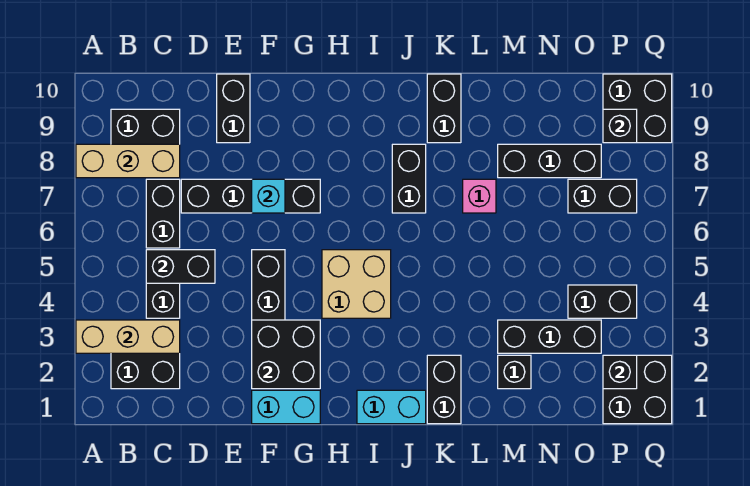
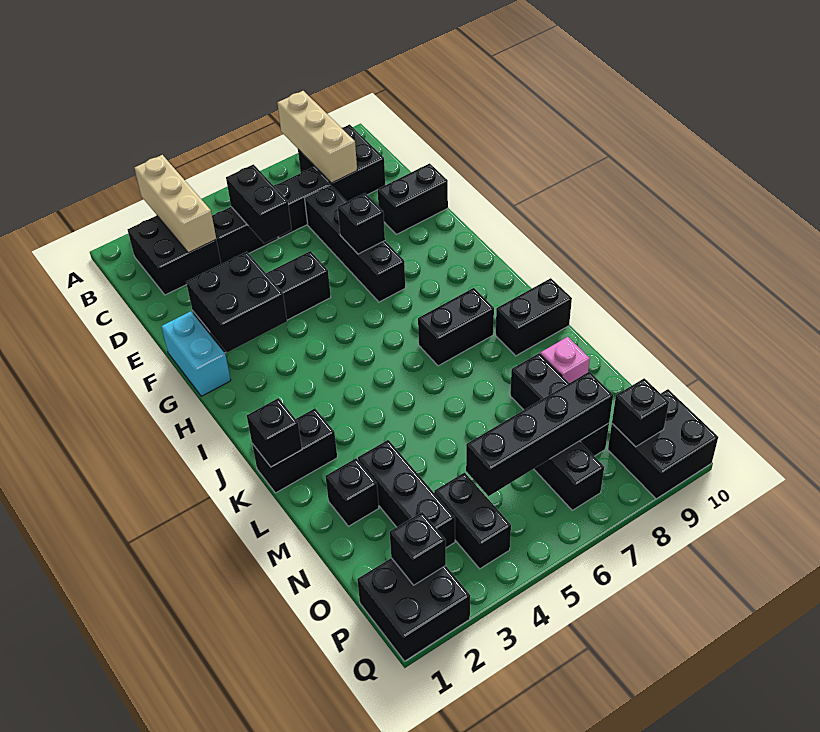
cyan brick F7 level 2 -> black brick F7 level 2
tan brick H4:I5 level 1 -> none
cyan brick I1:J1 level 1 -> none
none -> black brick K1 level 2
pink brick L7 level 1 -> pink brick M9 level 1
none -> black brick O5:O8 level 2

